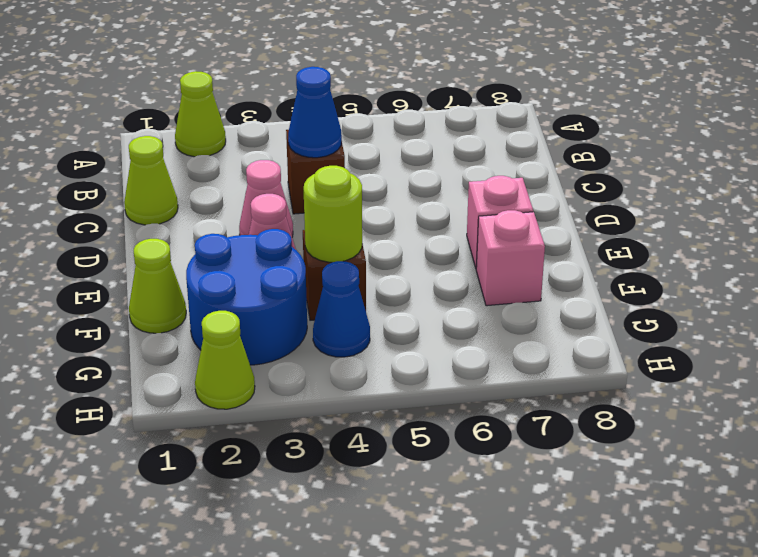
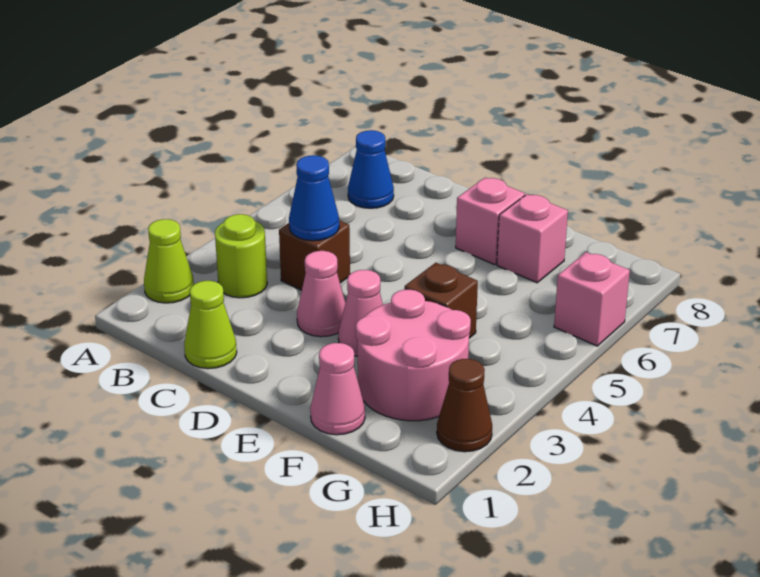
lime cone F1 level 1 -> pink cone F1 level 1
blue round brick F2:G3 level 1 -> pink round brick F2:G3 level 1
lime round brick F4 level 2 -> lime round brick B3 level 1
blue cone G4 level 1 -> blue cone B7 level 1
lime cone H2 level 1 -> brown cone H2 level 1
none -> pink brick H6 level 1

